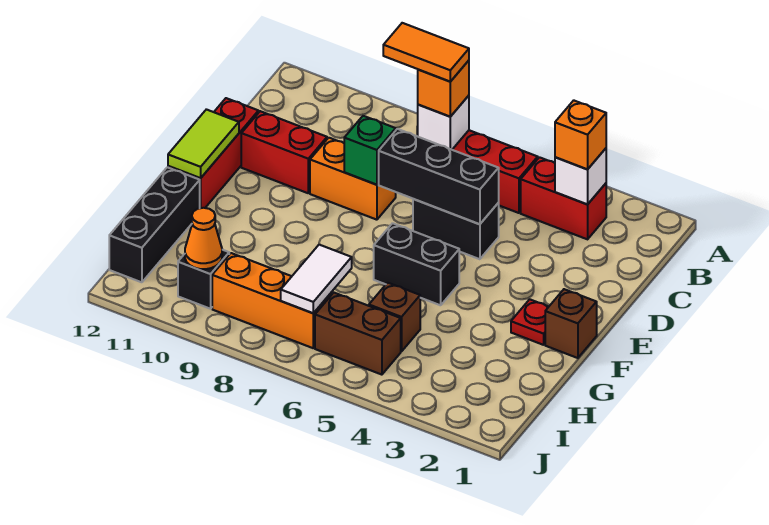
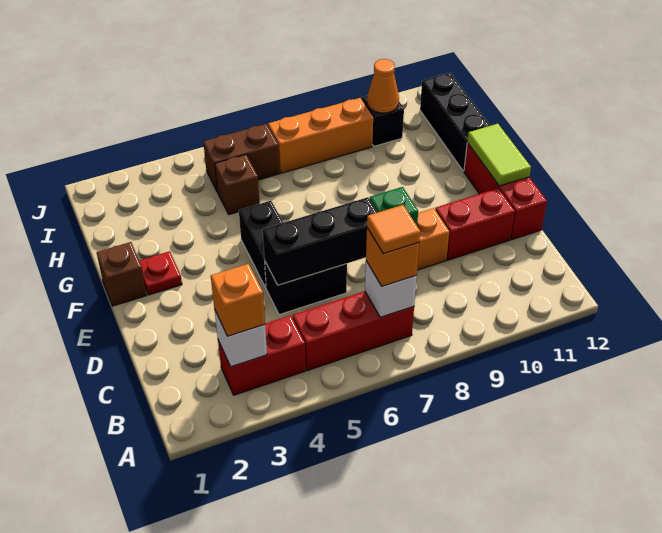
orange tile B7:B8 level 4 -> orange tile B7 level 4
black brick F5:F6 level 1 -> black brick E5:F5 level 1
white tile H7:I7 level 2 -> none

